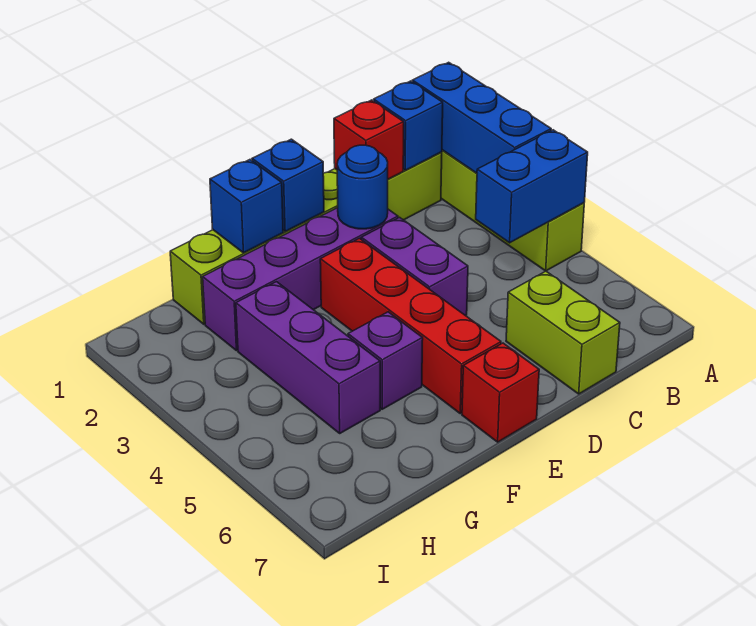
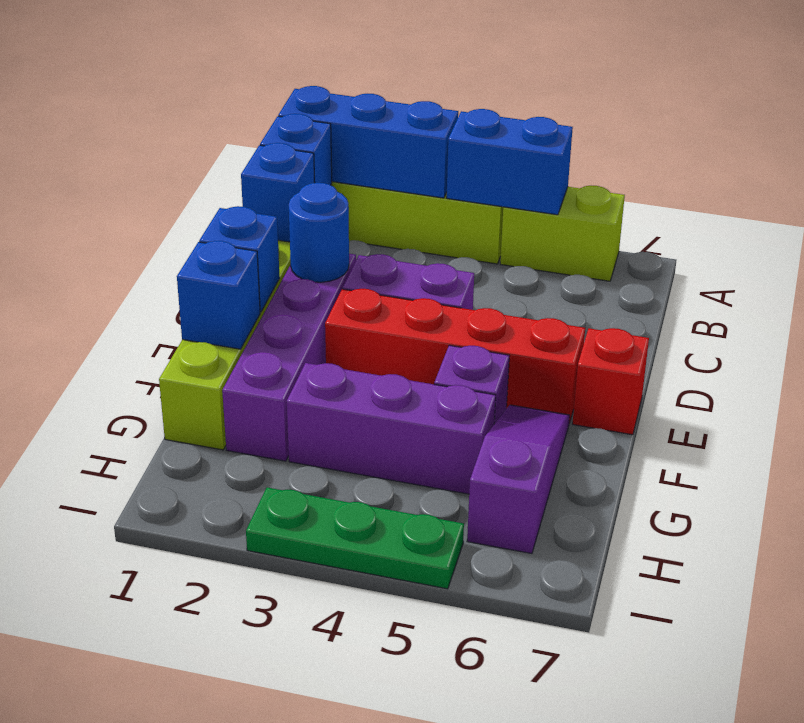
blue brick A4:B4 level 2 -> blue brick A4:A5 level 2
red brick C1 level 2 -> blue brick C1 level 2
lime brick C6:C7 level 1 -> lime brick A5:A6 level 1
none -> purple slope F6:H6 level 1 top H
none -> green plate I3:I5 level 1

